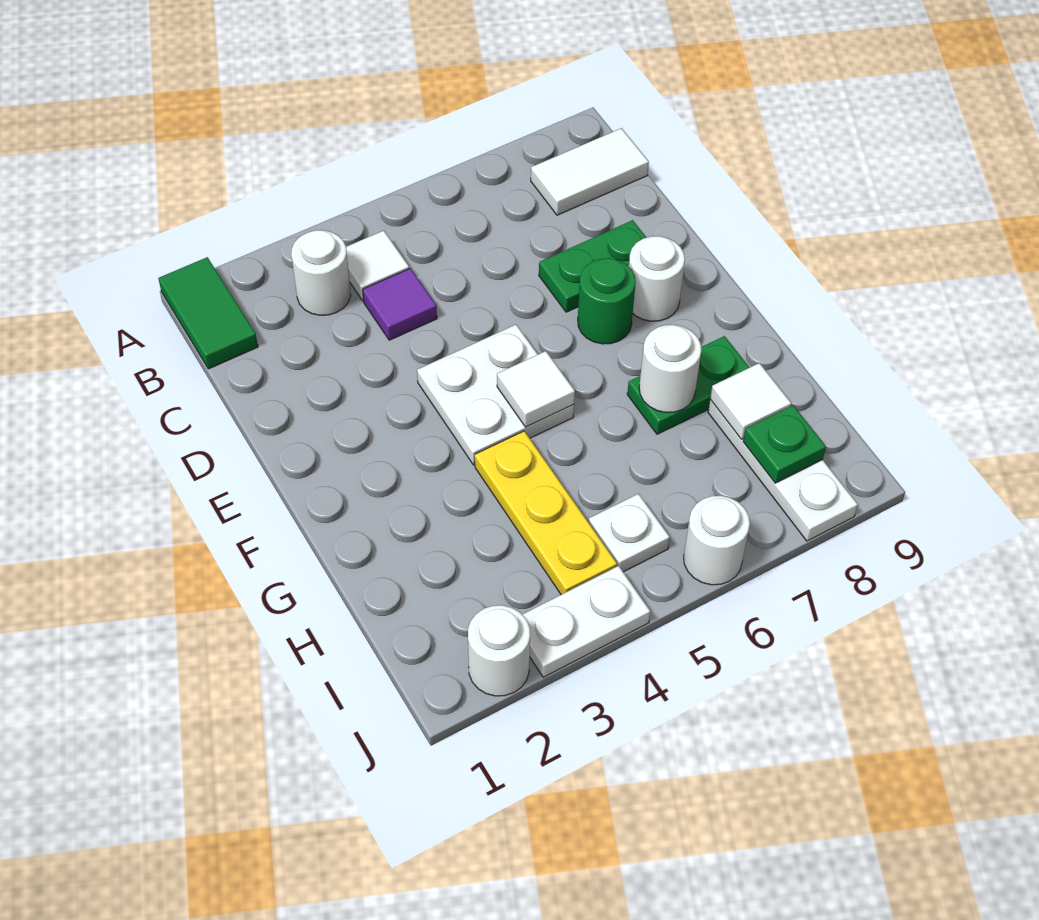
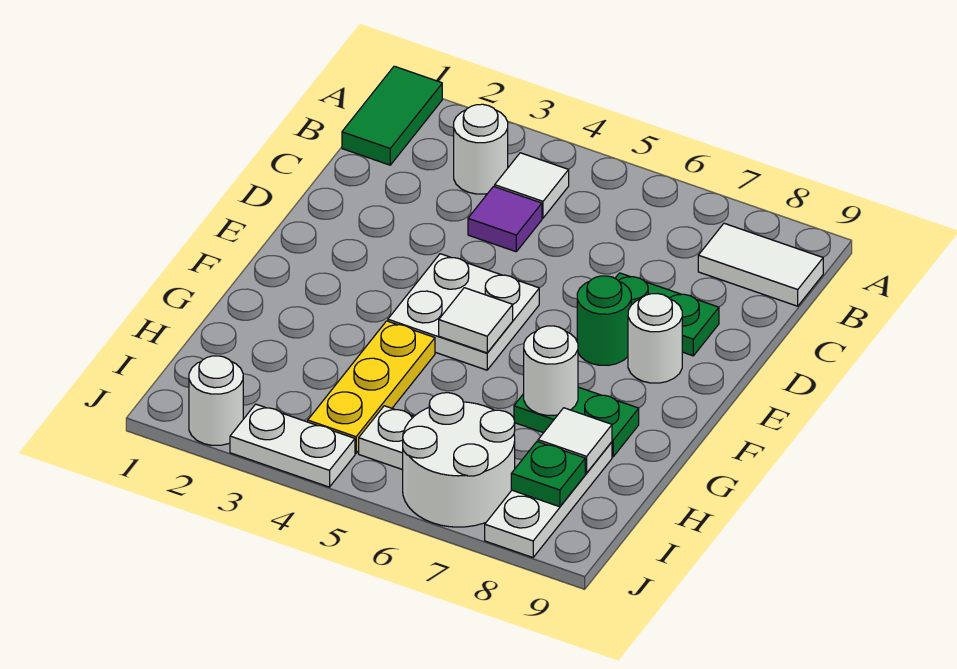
white round brick J6 level 1 -> white round brick I6:J7 level 1

